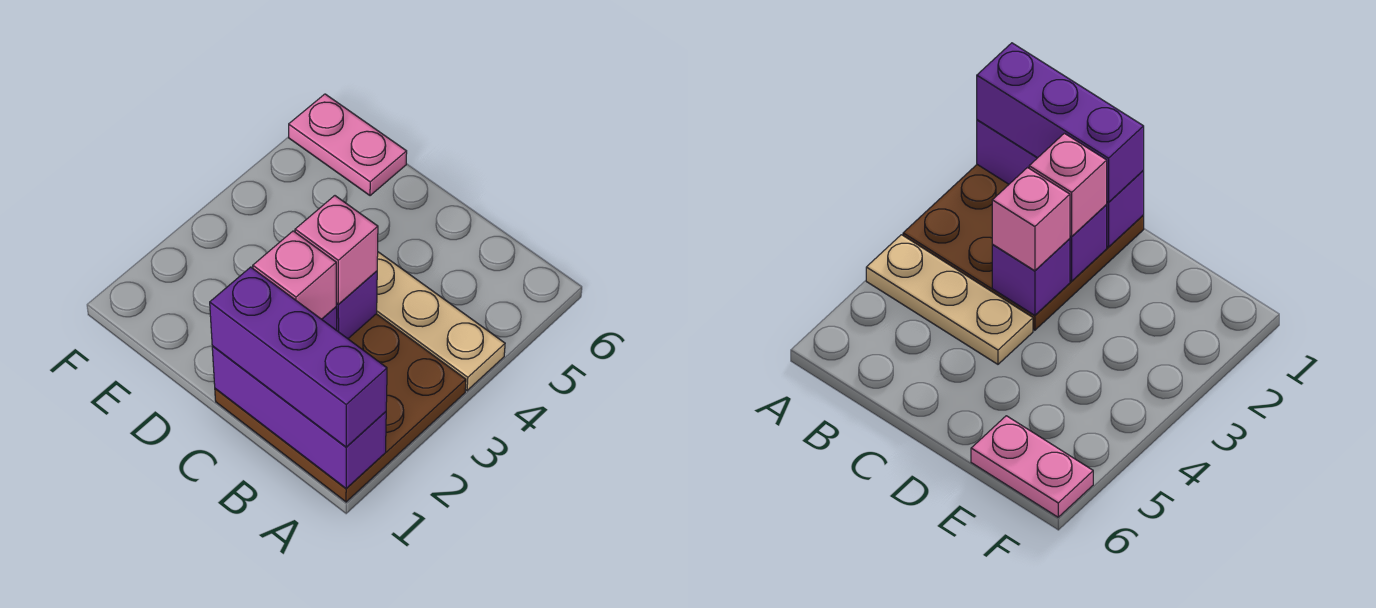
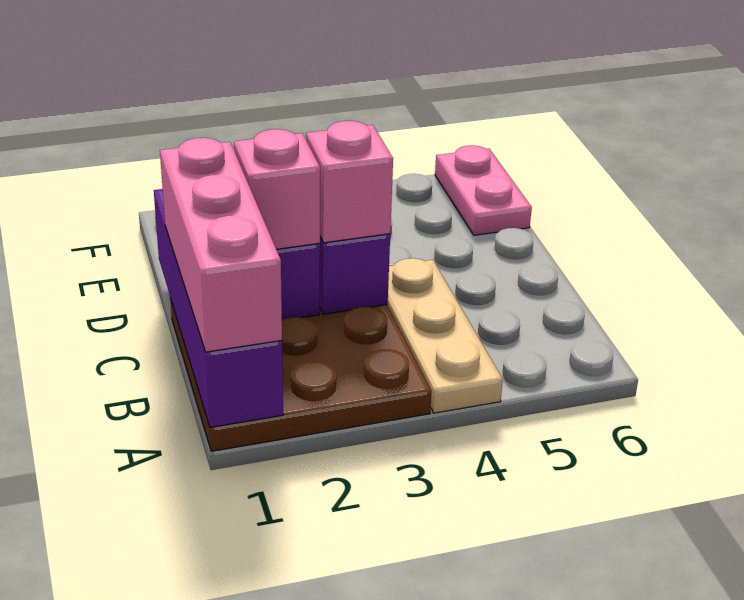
purple brick A1:C1 level 2 -> purple brick A1:D1 level 2
purple brick A1:C1 level 3 -> pink brick A1:C1 level 3

